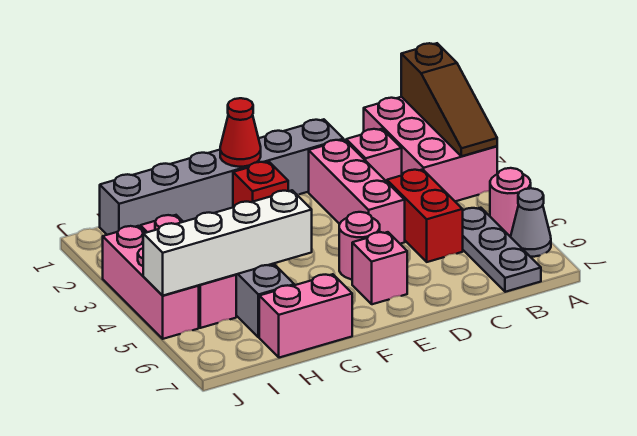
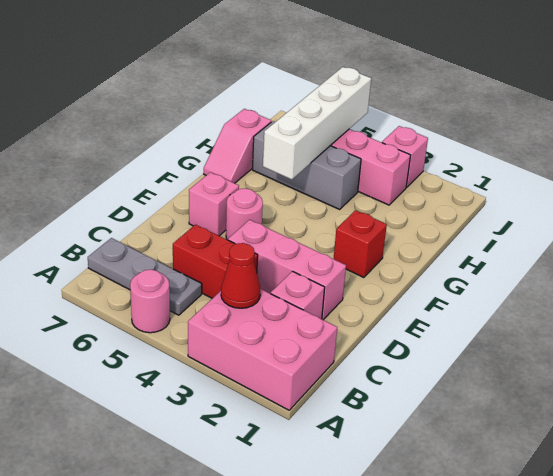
brown slope A1:A3 level 2 top 1 -> none
grey cone A6 level 1 -> none
grey brick D1:I1 level 1 -> none
red cone F1 level 2 -> red cone B3 level 2
pink brick G7:H7 level 1 -> pink slope G7:H7 level 1 top H
pink brick J3:J5 level 1 -> pink brick J3 level 1

